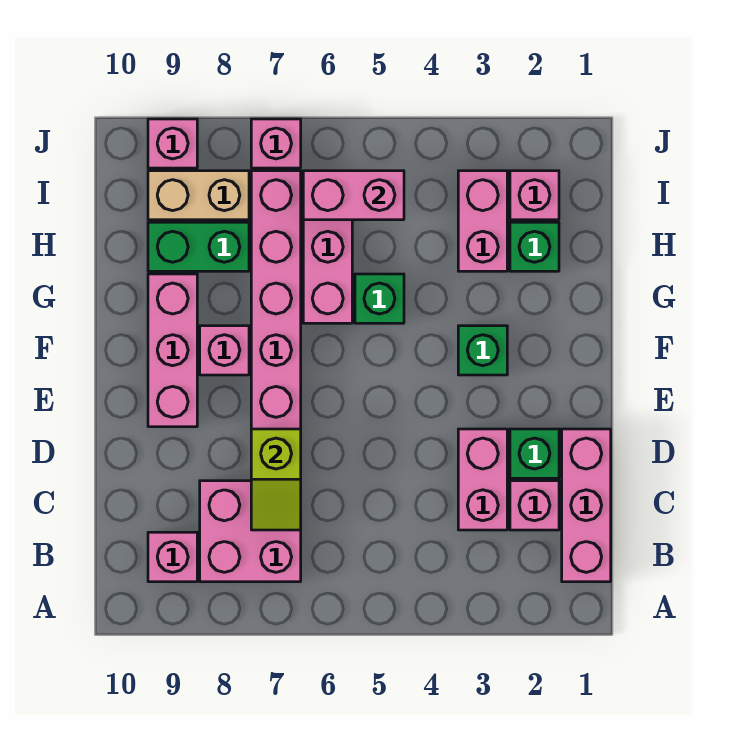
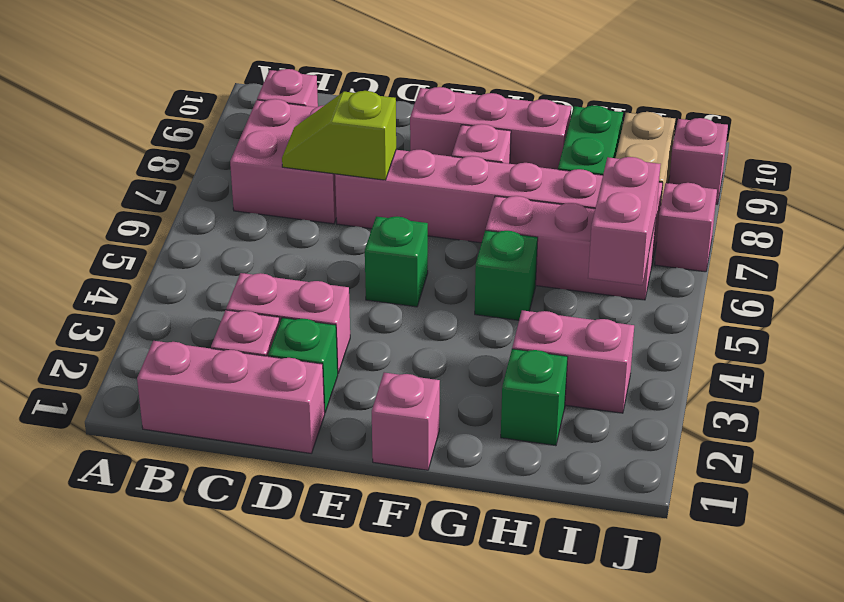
green brick F3 level 1 -> green brick E5 level 1
pink brick I2 level 1 -> pink brick F1 level 1

